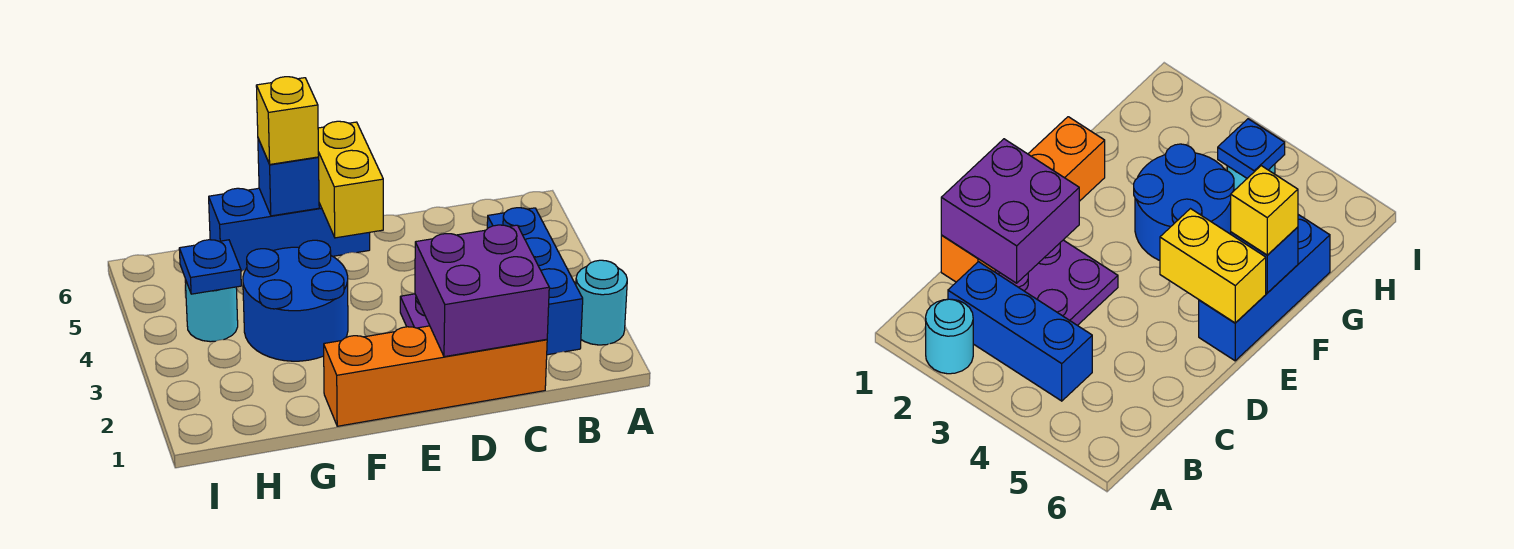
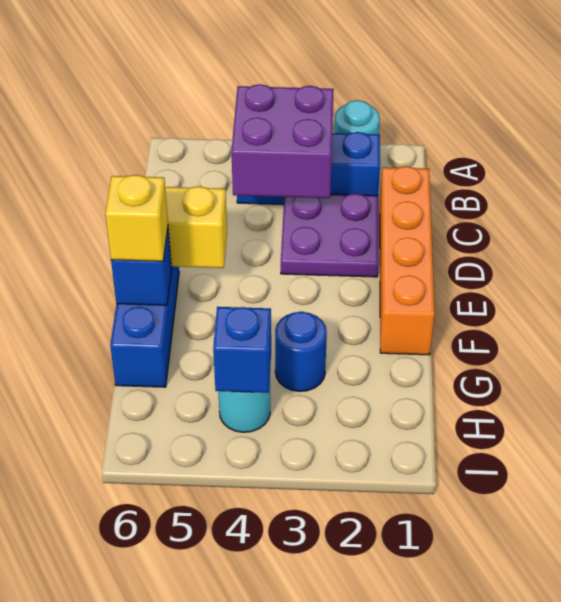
purple brick C1:D2 level 2 -> purple brick B3:C4 level 2
blue round brick F3:G4 level 1 -> blue round brick G3 level 1
blue plate H4 level 2 -> blue brick H4 level 2

